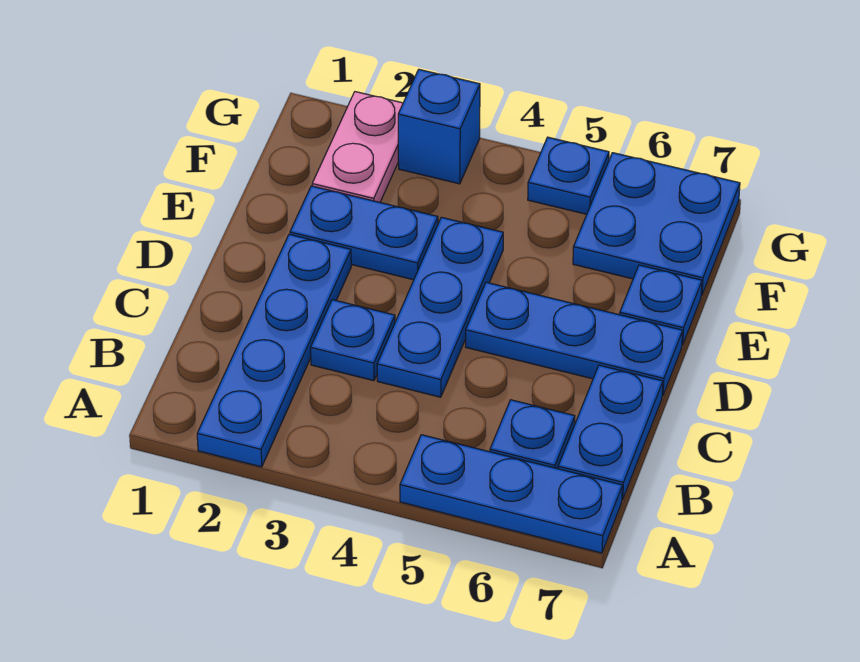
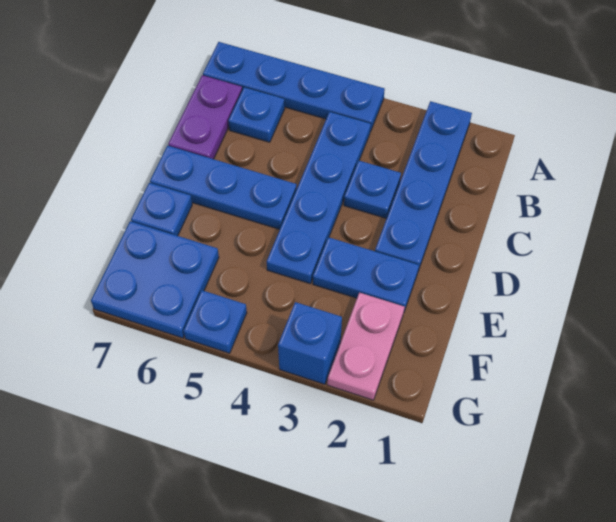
blue plate A5:A7 level 1 -> blue plate A4:A7 level 1
blue plate B7:C7 level 1 -> purple plate B7:C7 level 1
blue plate C4:E4 level 1 -> blue plate B4:E4 level 1

